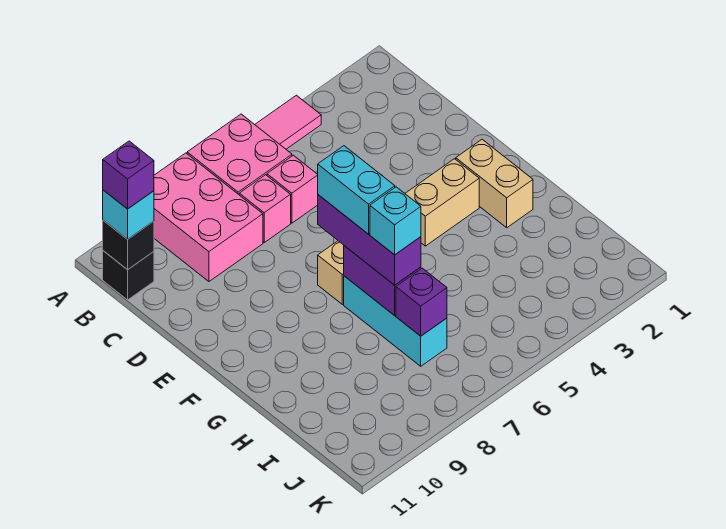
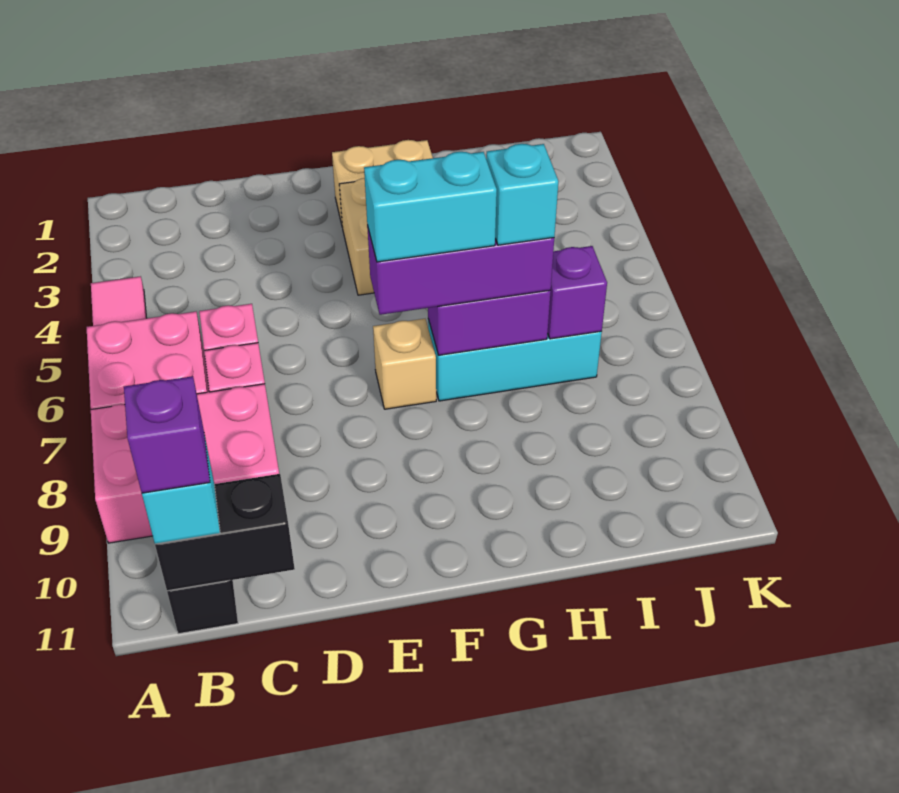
black brick B11 level 2 -> black brick B11:C11 level 2

